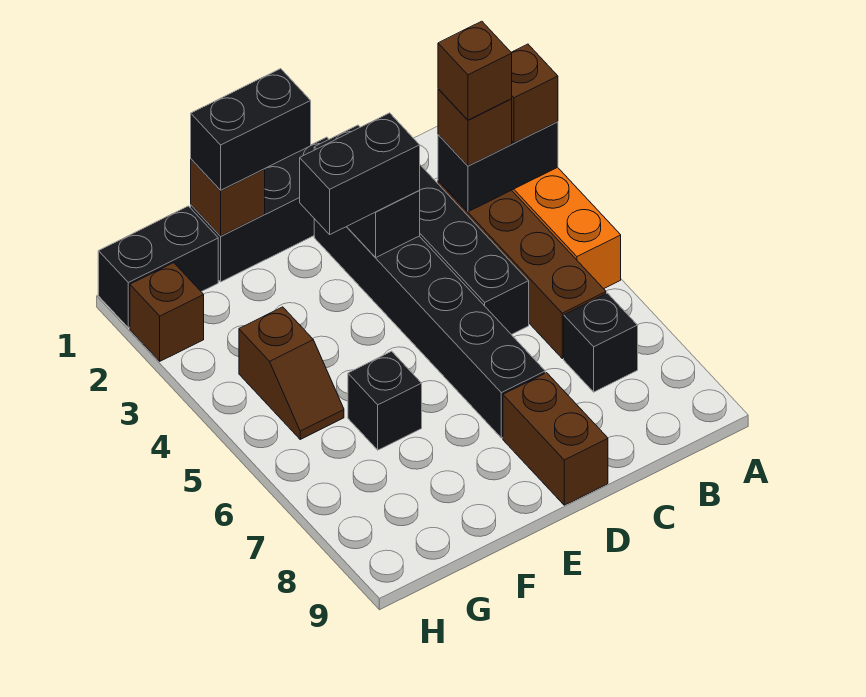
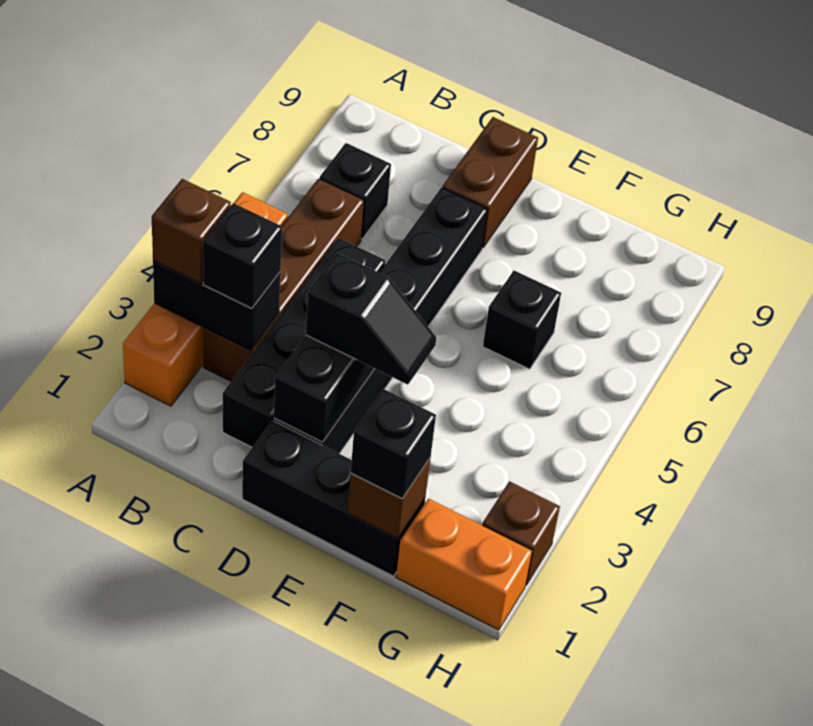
brown brick B3 level 3 -> black brick B3 level 3
brown brick B3 level 4 -> none
black brick D3:E3 level 3 -> black slope D3:E3 level 3 top D
black brick E1:F1 level 3 -> black brick F1 level 3
black brick G1:H1 level 1 -> orange brick G1:H1 level 1
brown slope G4:G5 level 1 top 4 -> none

